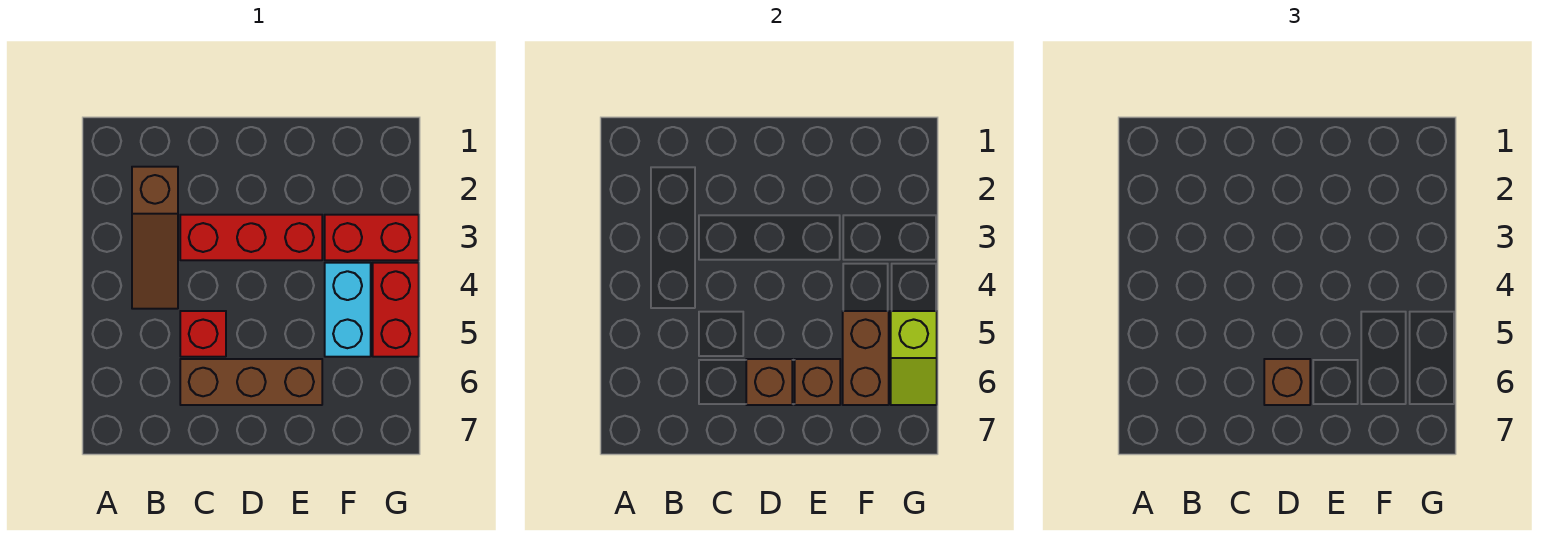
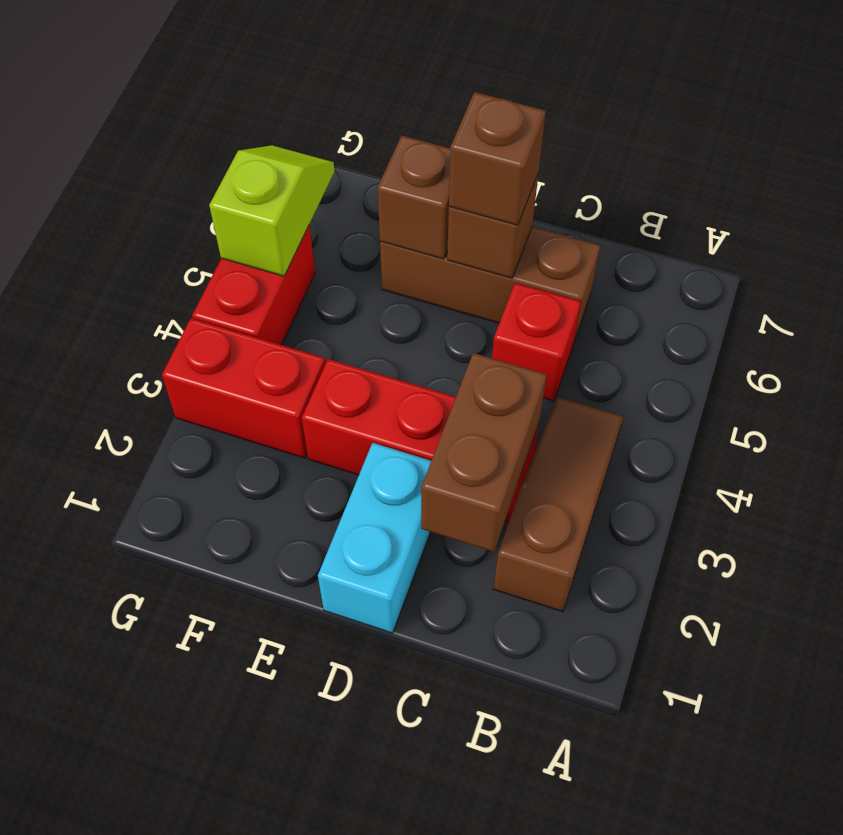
cyan brick F4:F5 level 1 -> cyan brick D1:D2 level 1
brown brick F5:F6 level 2 -> brown brick C2:C3 level 2

